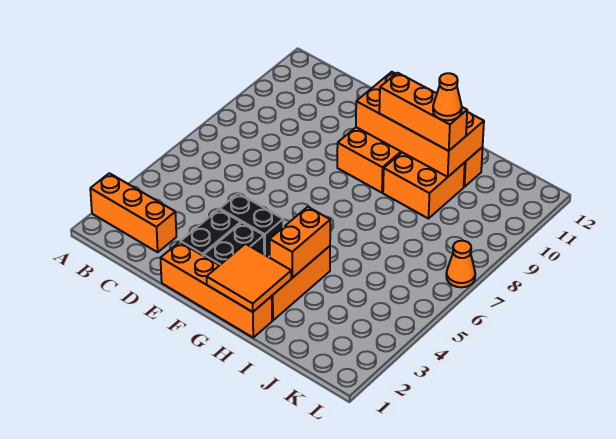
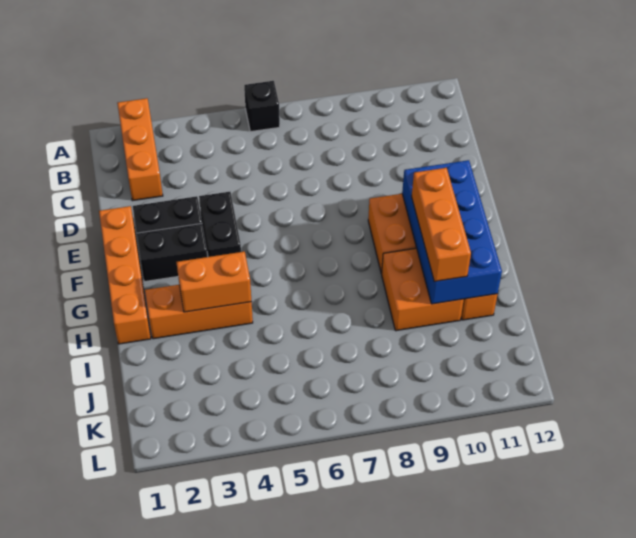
none -> black brick A6 level 1
orange brick F10:I11 level 2 -> blue brick F10:I11 level 2
orange tile G1:H2 level 2 -> none
orange cone I10 level 4 -> none
orange cone L7 level 1 -> none

